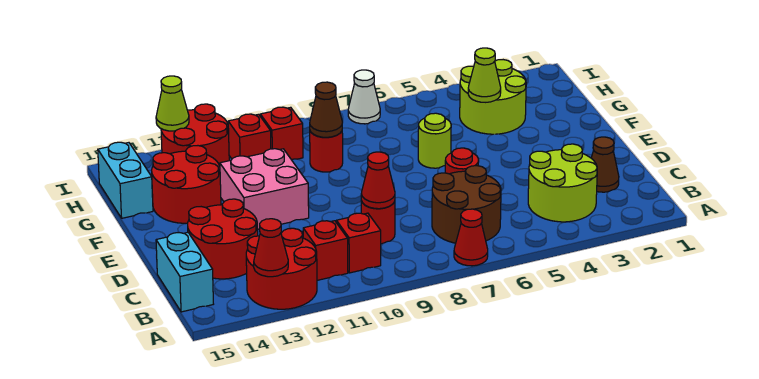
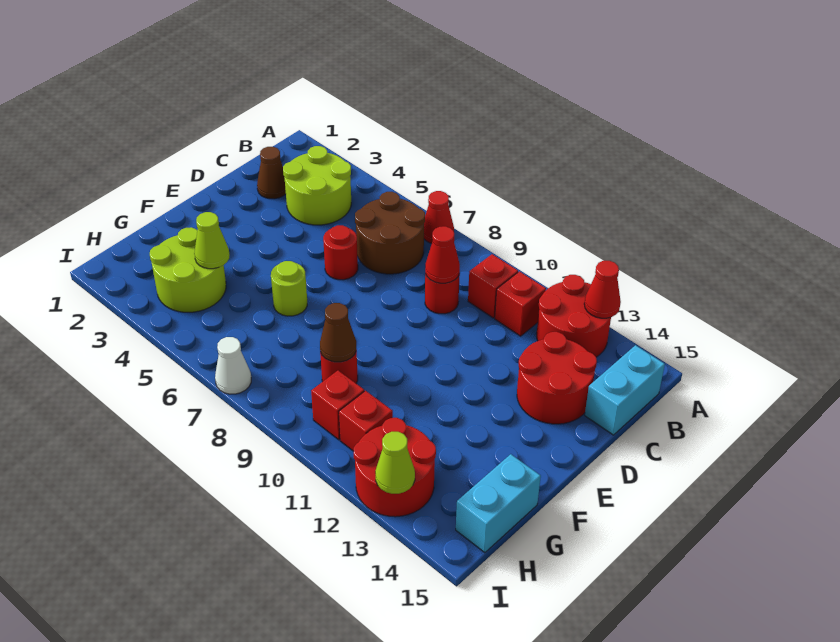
pink brick E11:F12 level 1 -> none
red round brick F13:G14 level 1 -> none

